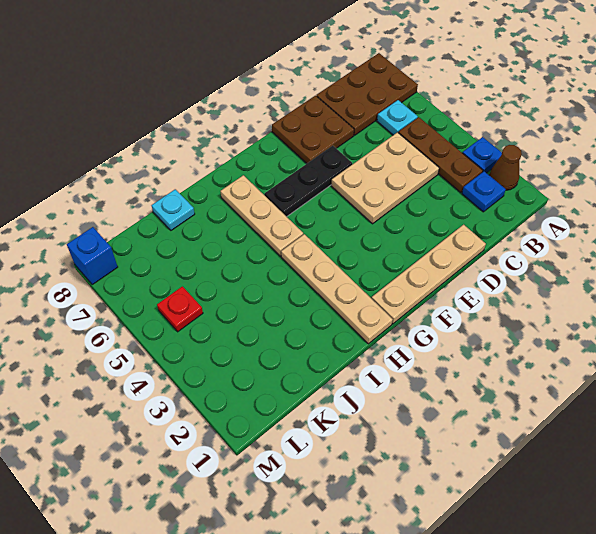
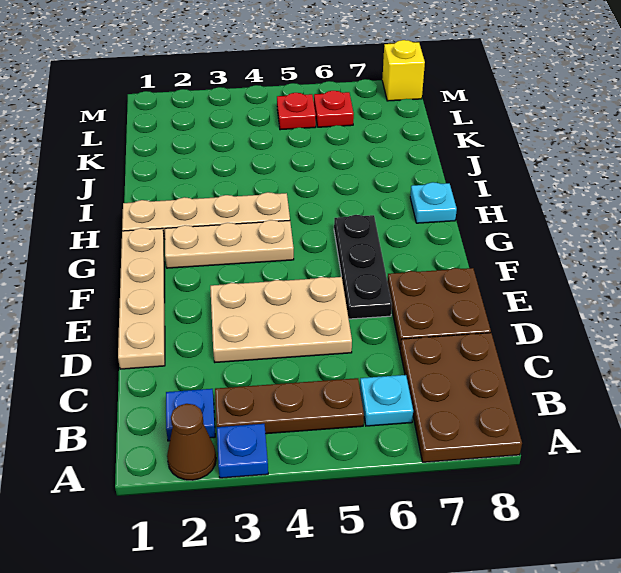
tan plate C4:E5 level 1 -> tan plate D3:E5 level 1
tan plate H5:H7 level 1 -> tan plate G2:G4 level 1
cyan plate J8 level 1 -> cyan plate H8 level 1
none -> red plate L6 level 1
blue brick M8 level 1 -> yellow brick M8 level 1

